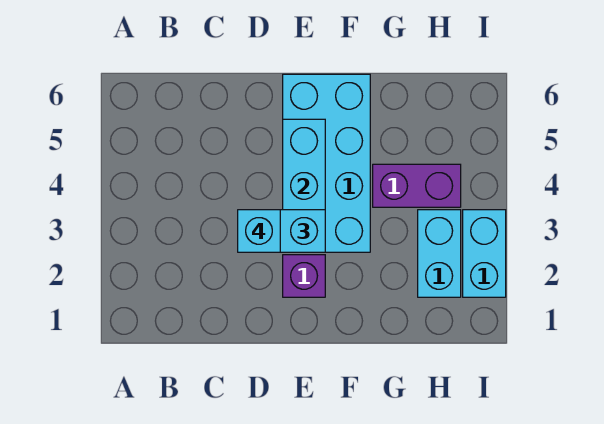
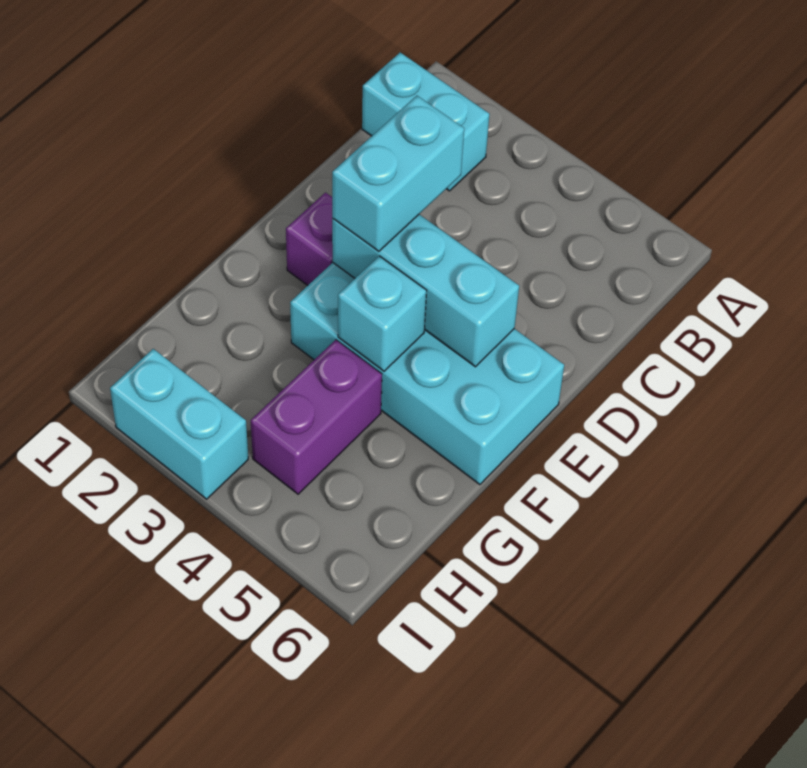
cyan brick D3 level 4 -> cyan brick F4 level 2
cyan brick H2:H3 level 1 -> cyan brick B1:B2 level 1

